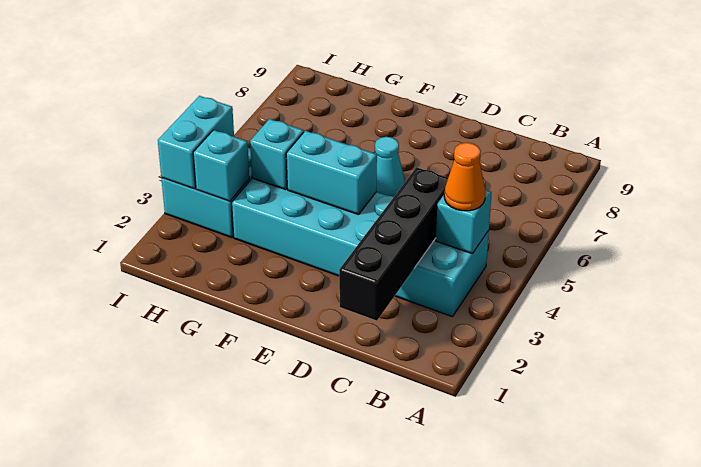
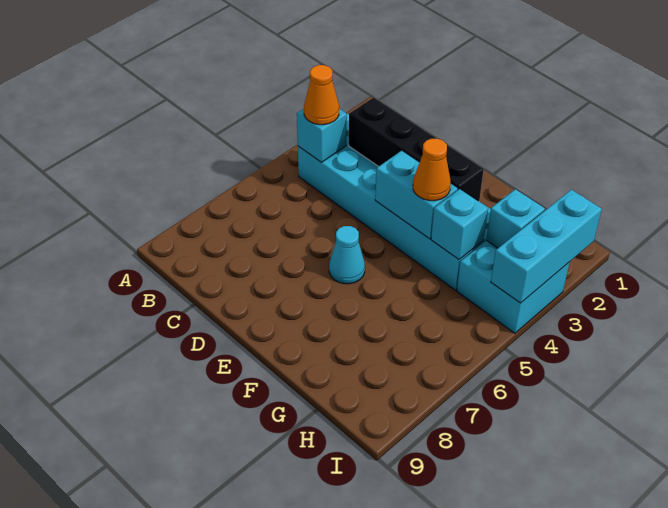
black brick C1:C4 level 2 -> black brick C3:F3 level 2
none -> orange cone F4 level 3
cyan brick I3:I4 level 2 -> cyan brick I2:I4 level 2

